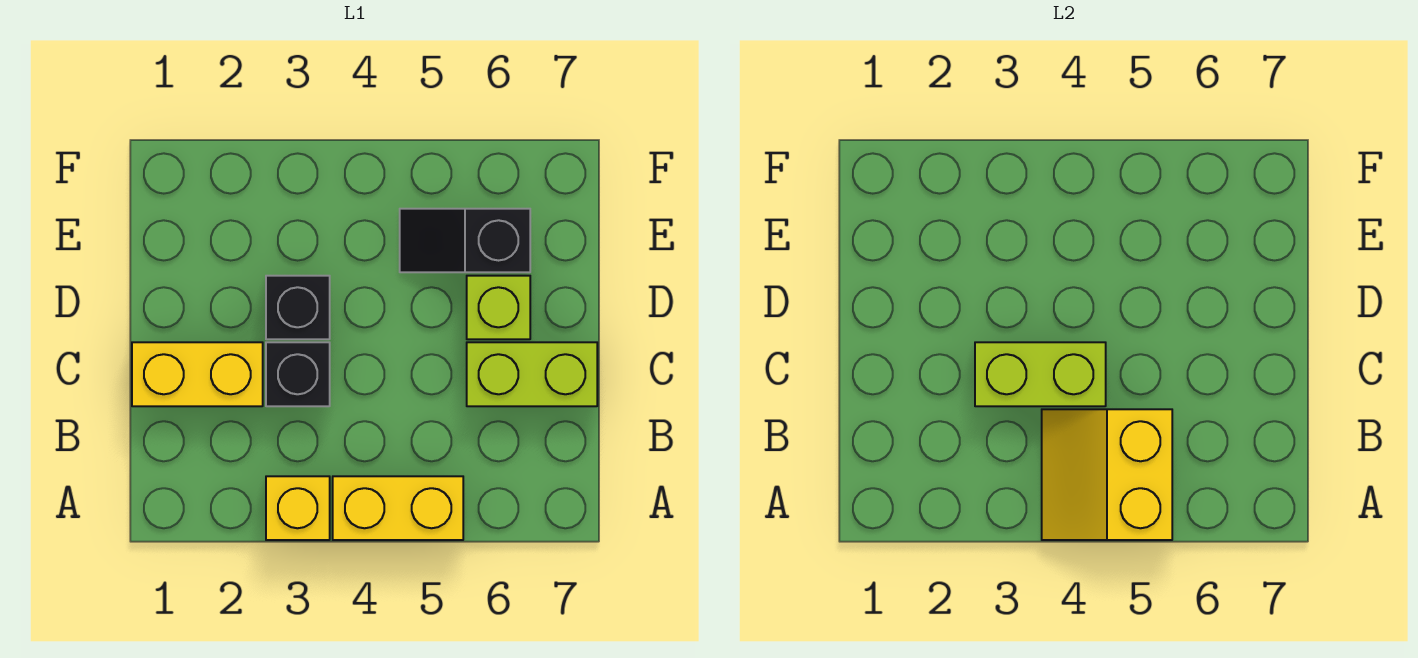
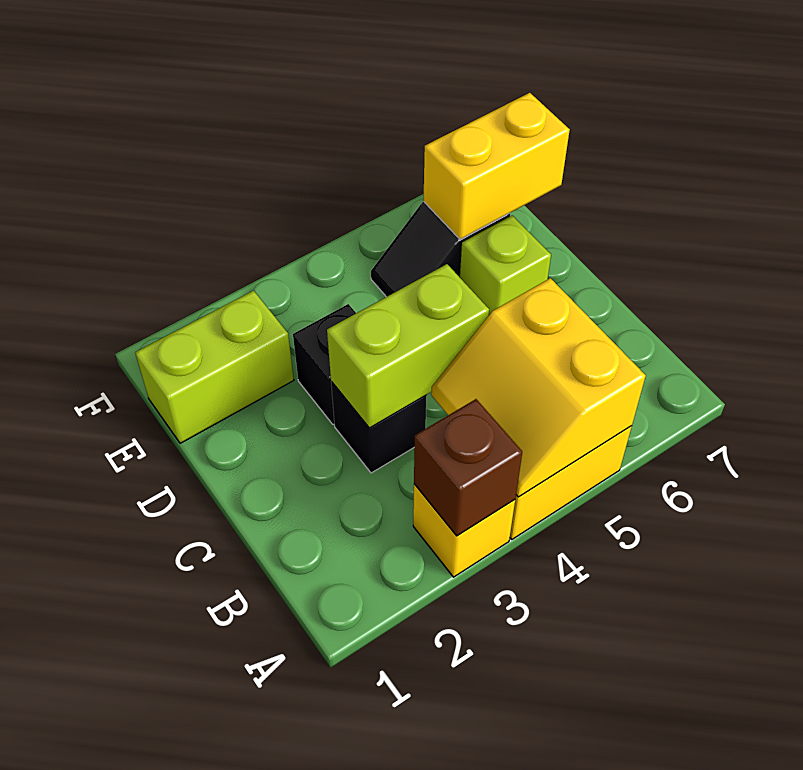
none -> brown brick A3 level 2
yellow brick C1:C2 level 1 -> yellow brick E6:E7 level 2
lime brick C6:C7 level 1 -> lime brick E1:E2 level 1

